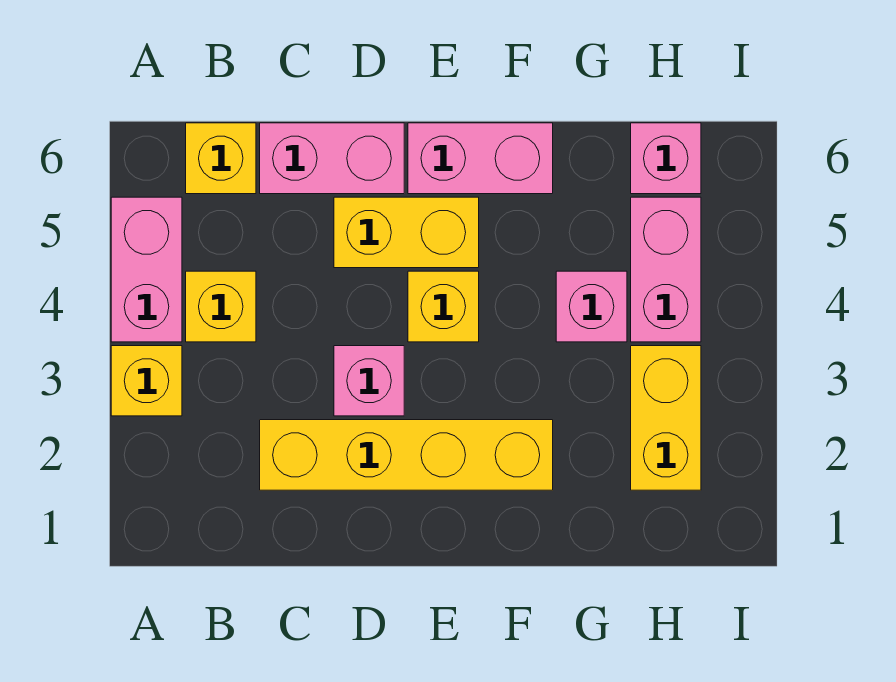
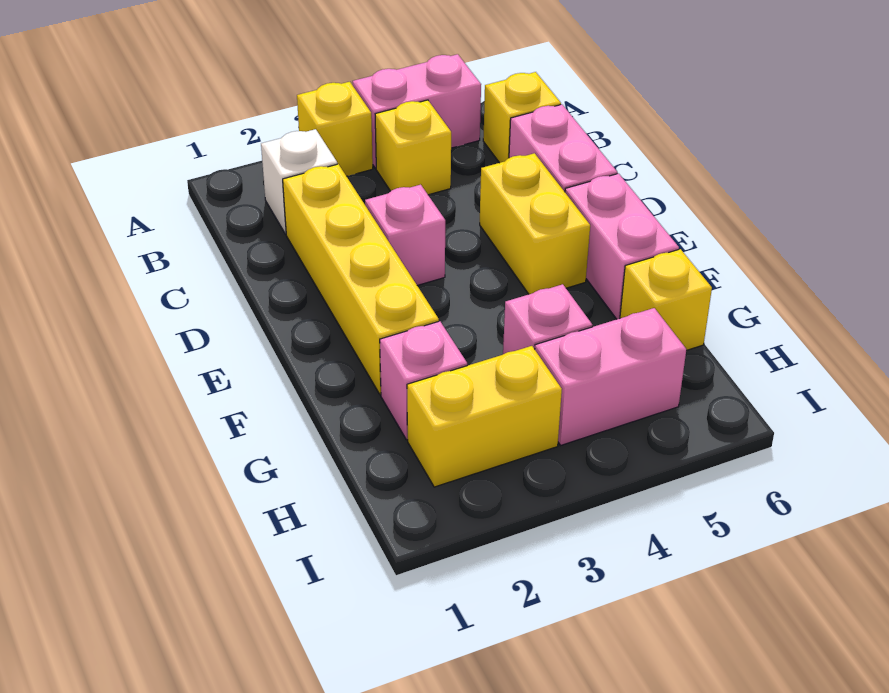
none -> white brick B2 level 1
yellow brick E4 level 1 -> yellow brick G6 level 1
pink brick H6 level 1 -> pink brick G2 level 1

